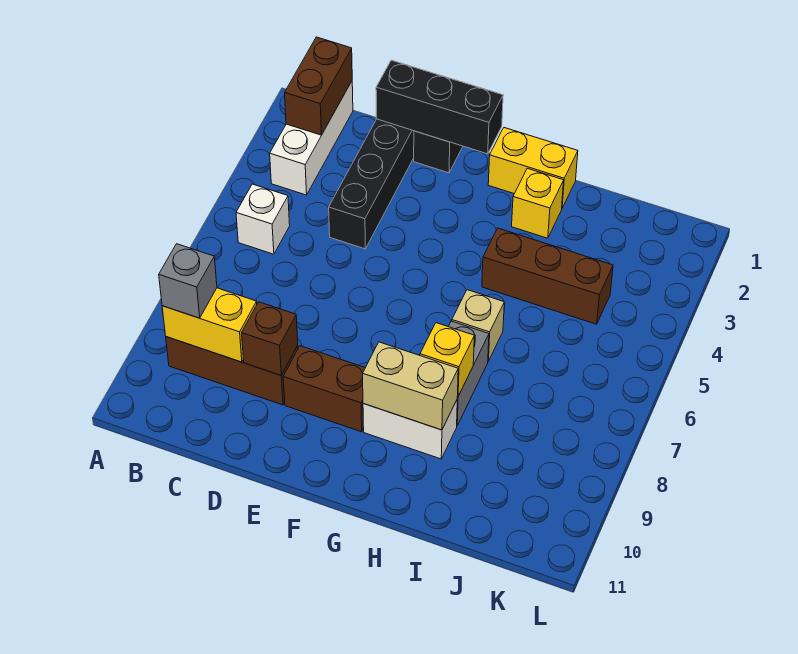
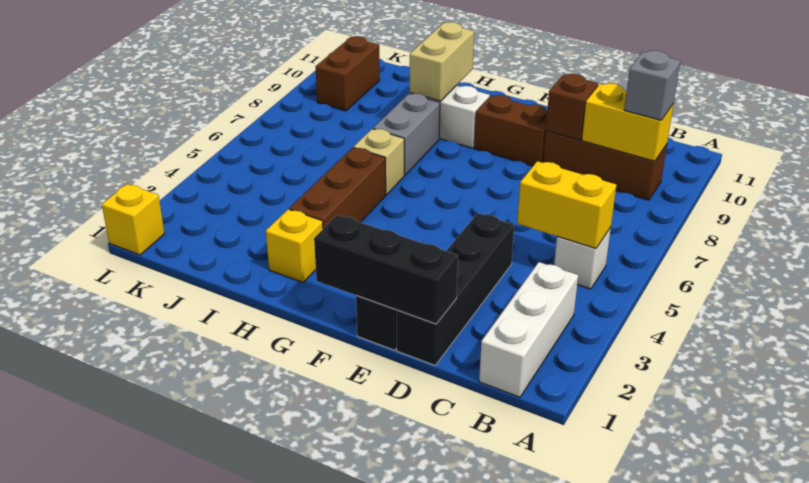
brown brick B1:B2 level 2 -> brown brick K9:K10 level 1
yellow brick G1:H1 level 1 -> yellow brick B5:C5 level 2
tan brick G9:H9 level 2 -> tan brick H9:H10 level 2
brown brick H4:J4 level 1 -> brown brick H3:H5 level 1
yellow brick H8 level 2 -> yellow brick L1 level 1

